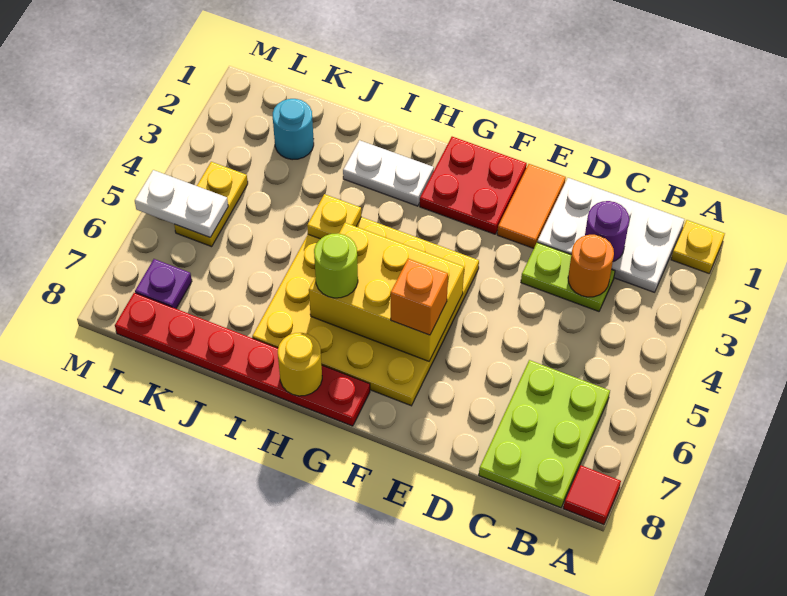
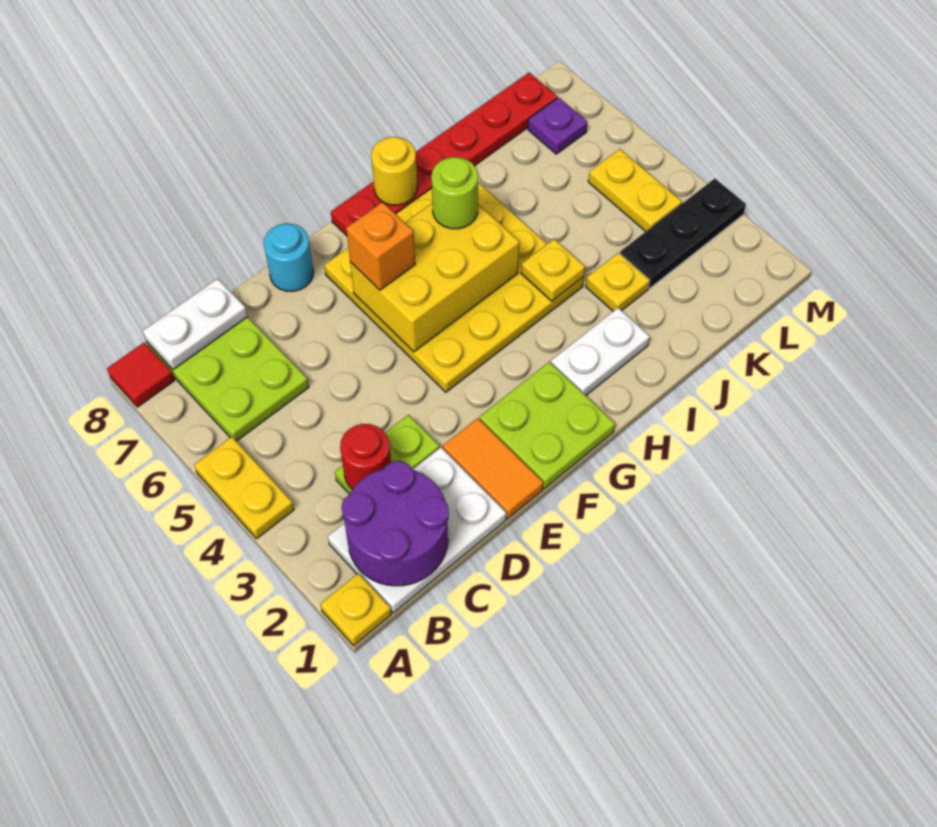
none -> yellow plate A4:A5 level 1
purple round brick C2 level 2 -> purple round brick B1:C2 level 2
orange round brick C3 level 2 -> red round brick C3 level 2
red plate F1:G2 level 1 -> lime plate F1:G2 level 1
none -> yellow plate J3 level 1
cyan round brick K2 level 1 -> cyan round brick E8 level 1
none -> black plate K3:M3 level 1
white plate L5:M5 level 2 -> white plate B8:C8 level 2

